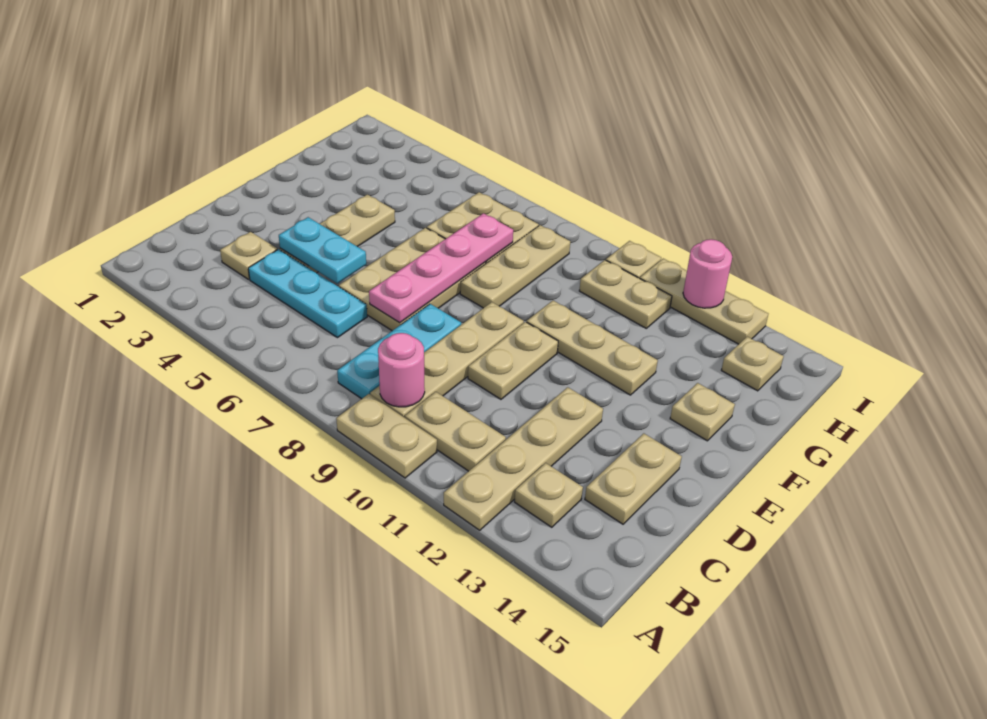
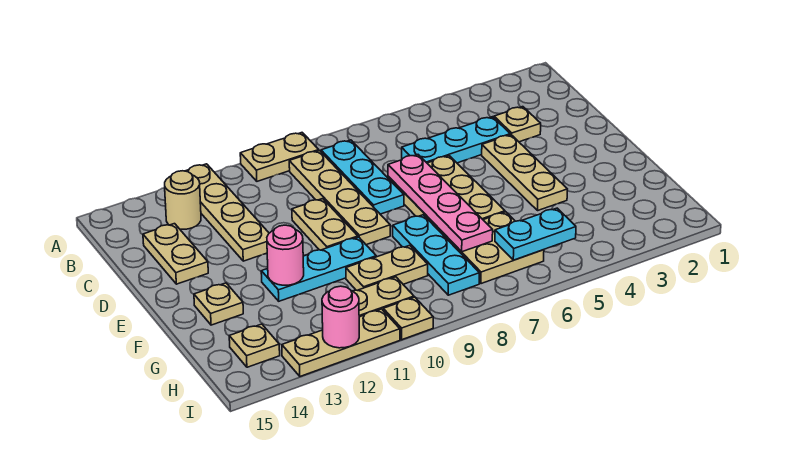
pink round brick B9 level 2 -> pink round brick F12 level 2
tan plate B10:B11 level 1 -> tan plate G9:G10 level 1
tan plate B13 level 1 -> tan round brick B13 level 1
cyan plate D4:D5 level 2 -> cyan plate H5:H6 level 2
tan plate F8:H8 level 1 -> cyan plate F8:H8 level 1
tan plate F10:F12 level 1 -> cyan plate F10:F12 level 1

